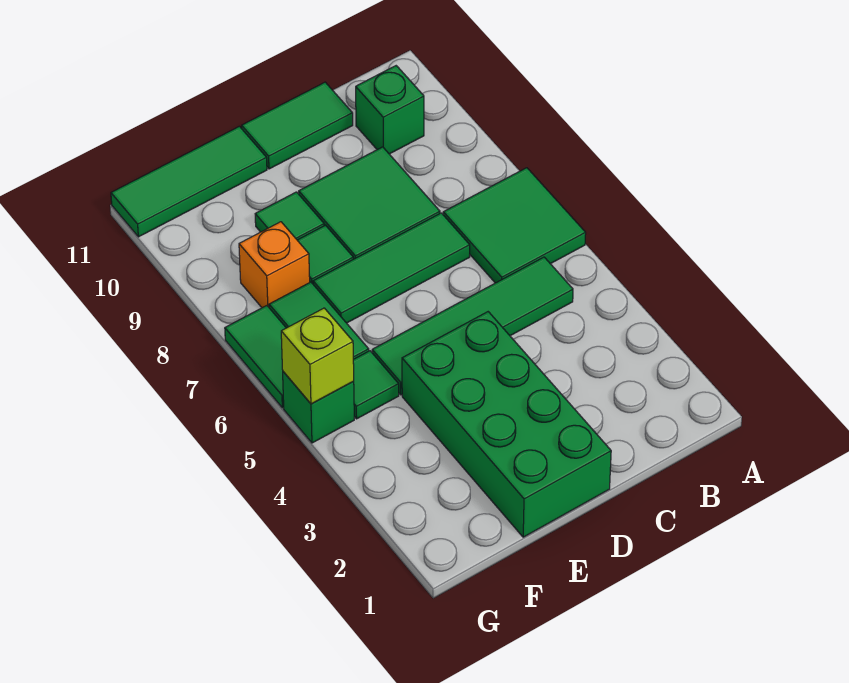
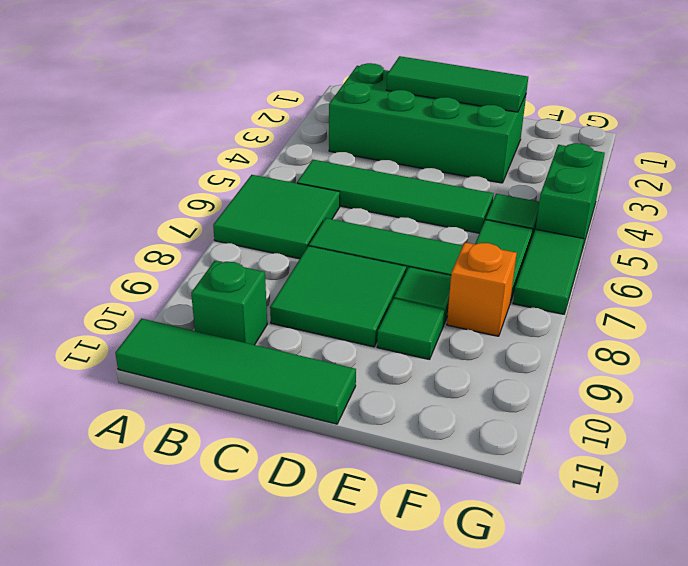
green tile C11:D11 level 1 -> green tile A11:D11 level 1
green brick D1:E4 level 1 -> green brick B2:E3 level 1
green tile E11:G11 level 1 -> green tile C2:E2 level 2
green brick G5 level 1 -> green brick G4:G5 level 1
lime brick G5 level 2 -> none

